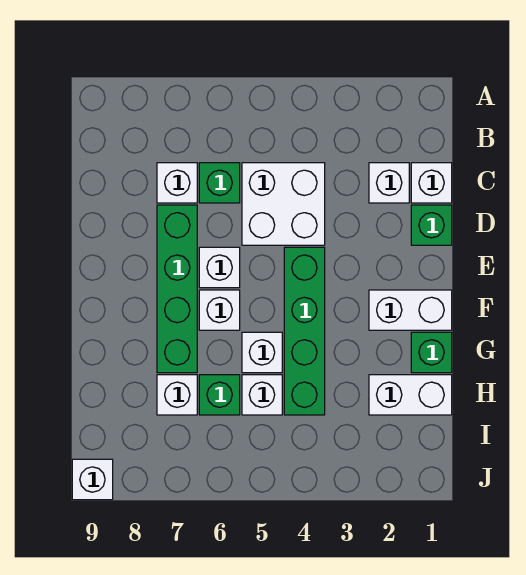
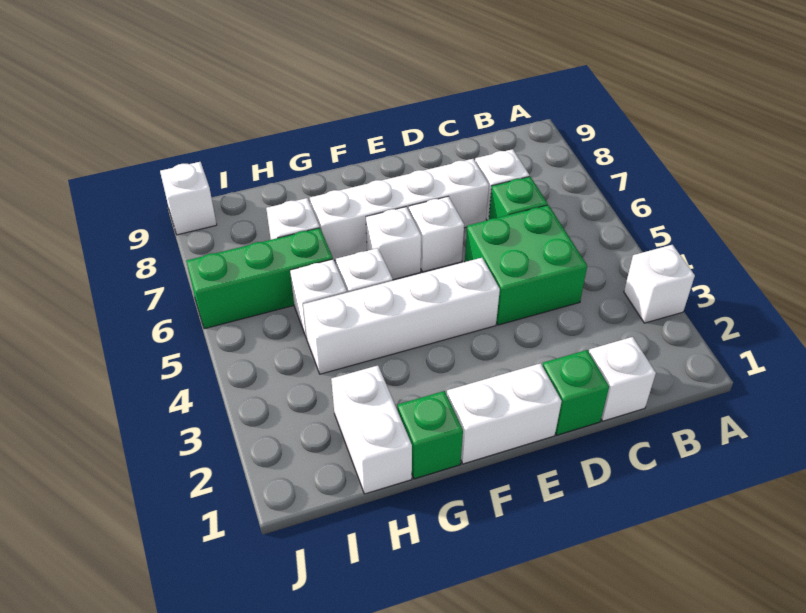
white brick C2 level 1 -> white brick A3 level 1
white brick C4:D5 level 1 -> green brick C4:D5 level 1
green brick D7:G7 level 1 -> white brick D7:G7 level 1
green brick E4:H4 level 1 -> white brick E4:H4 level 1
white brick F1:F2 level 1 -> white brick E1:F1 level 1
green brick H6 level 1 -> green brick H6:J6 level 1

